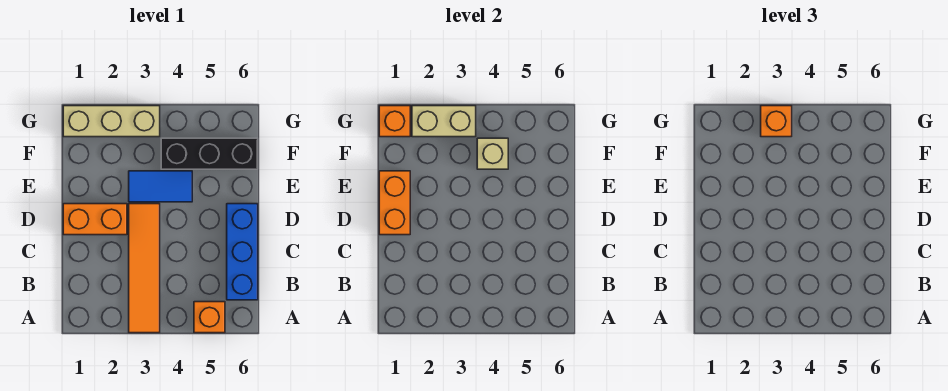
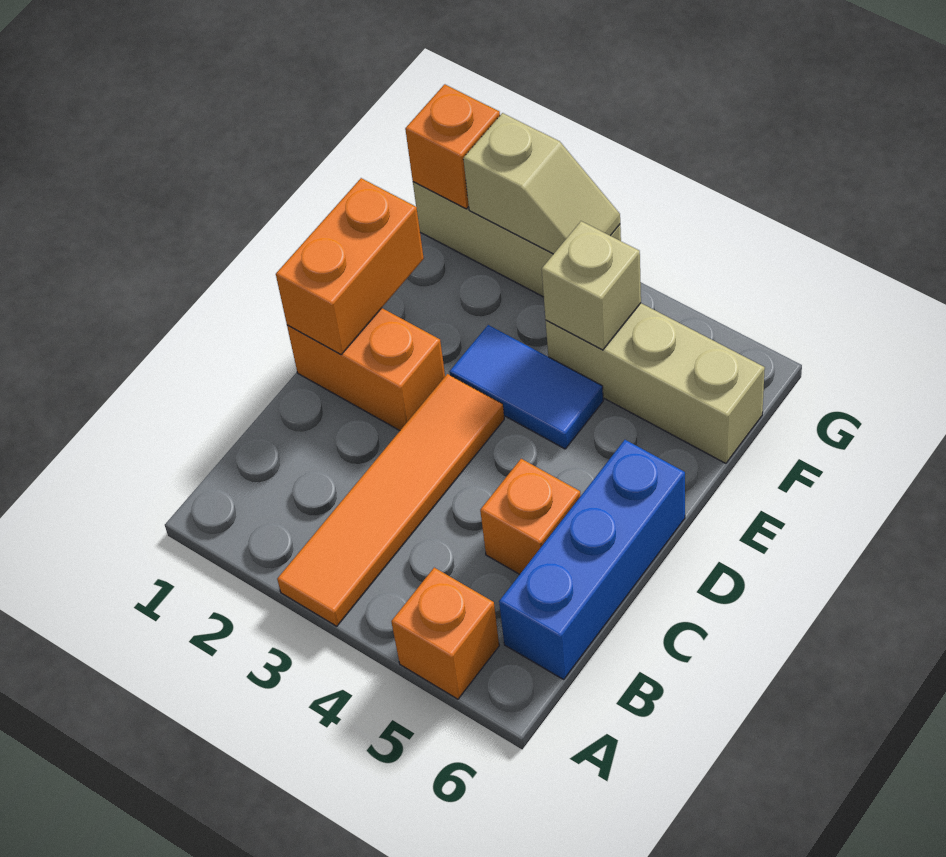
black brick F4:F6 level 1 -> tan brick F4:F6 level 1
tan brick G2:G3 level 2 -> tan slope G2:G3 level 2 top 2
orange brick G3 level 3 -> orange brick C5 level 1

